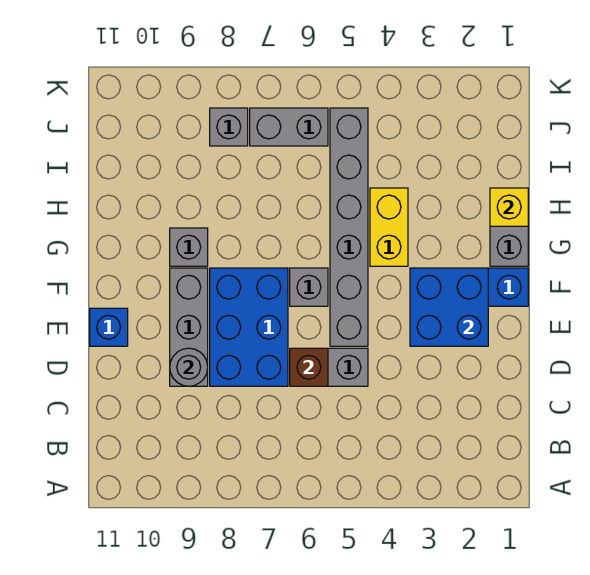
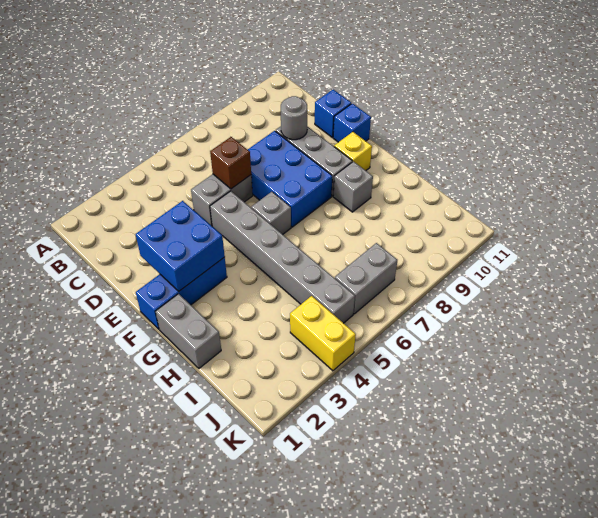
none -> blue brick D11 level 1
yellow brick G4:H4 level 1 -> yellow brick J4:K4 level 1
yellow brick H1 level 2 -> yellow brick F10 level 1
grey brick J8 level 1 -> none

